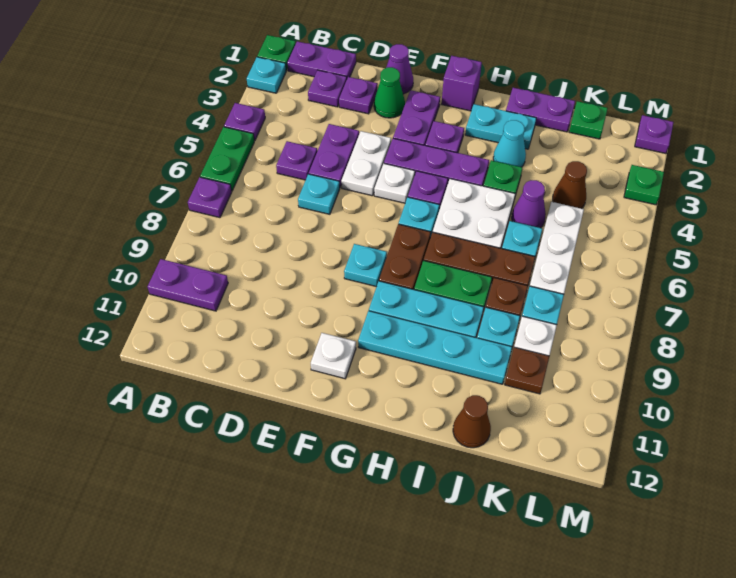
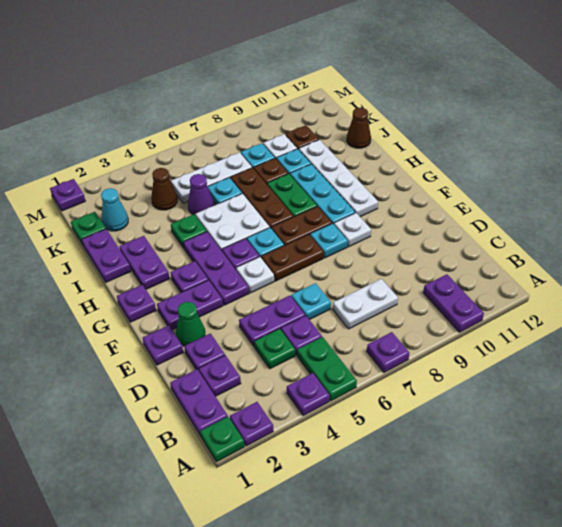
cyan plate A2 level 1 -> purple plate A2 level 1
green plate A5:A6 level 1 -> green plate A5:B5 level 1
purple cone E1 level 1 -> purple plate E1 level 1
white plate E4:E5 level 1 -> white plate C7:C8 level 1
none -> brown plate F6:F7 level 1
white plate F11 level 1 -> white plate F9 level 1
purple brick G1 level 1 -> purple plate G1 level 1
cyan plate G10:J10 level 1 -> white plate G10:J10 level 1
cyan plate H2:I2 level 1 -> purple plate H2:I2 level 1
cyan cone I3 level 1 -> cyan cone K2 level 1
green plate M3 level 1 -> green plate C4 level 1

